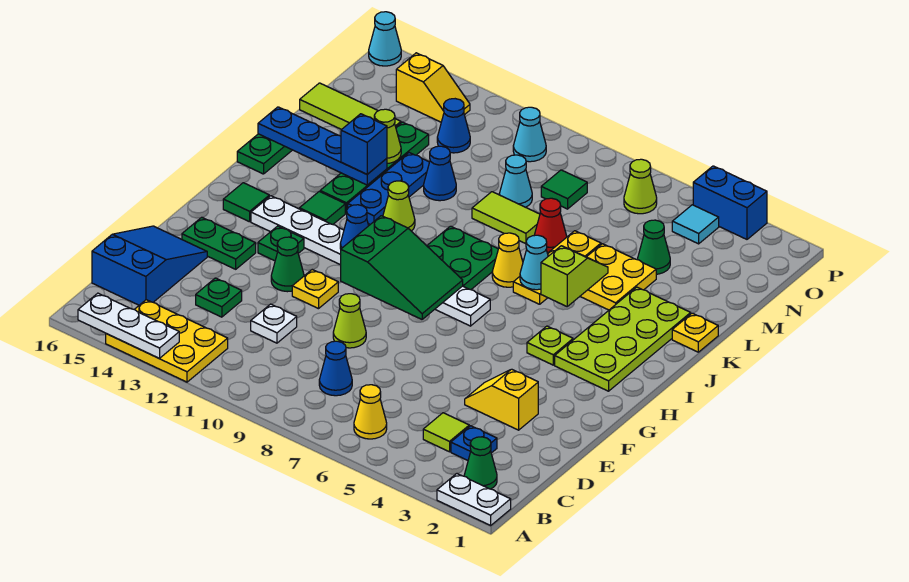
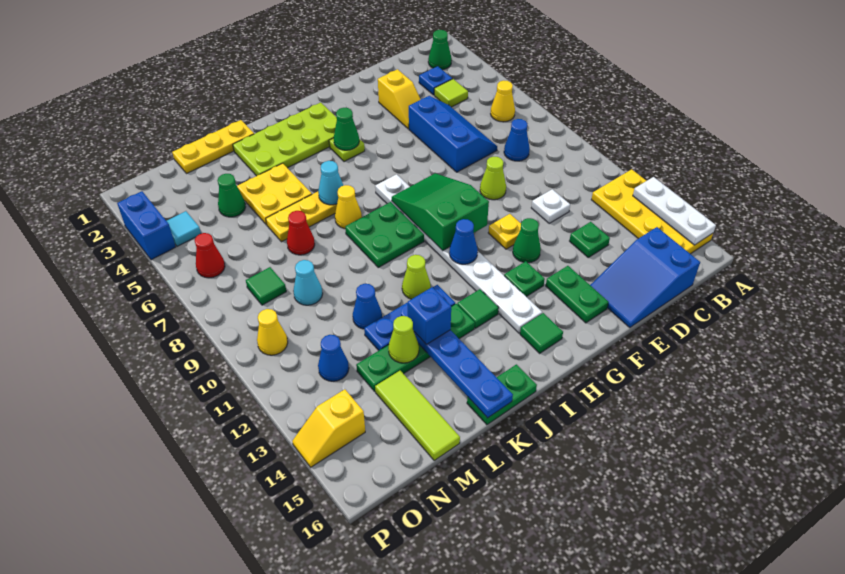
white plate A1:A2 level 1 -> none
yellow plate A12:B14 level 1 -> yellow plate A12:B15 level 1
none -> blue slope D5:E7 level 1 top E
none -> green cone H4 level 2
lime slope J5:K5 level 2 top J -> none
yellow plate K1 level 1 -> yellow plate K1:M1 level 1
lime tile L8:L9 level 1 -> none
lime cone O6 level 1 -> red cone O6 level 1
cyan cone O10 level 1 -> yellow cone O10 level 1
yellow slope O13:O14 level 1 top 14 -> yellow slope O14:P14 level 1 top O
cyan cone P16 level 1 -> none

